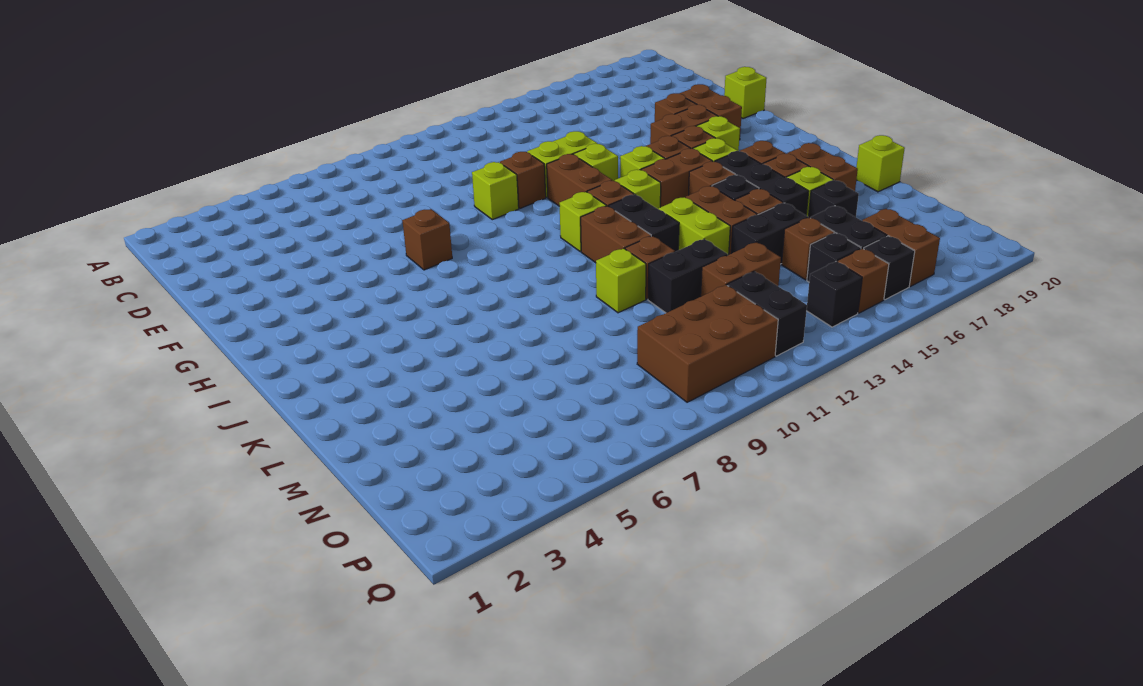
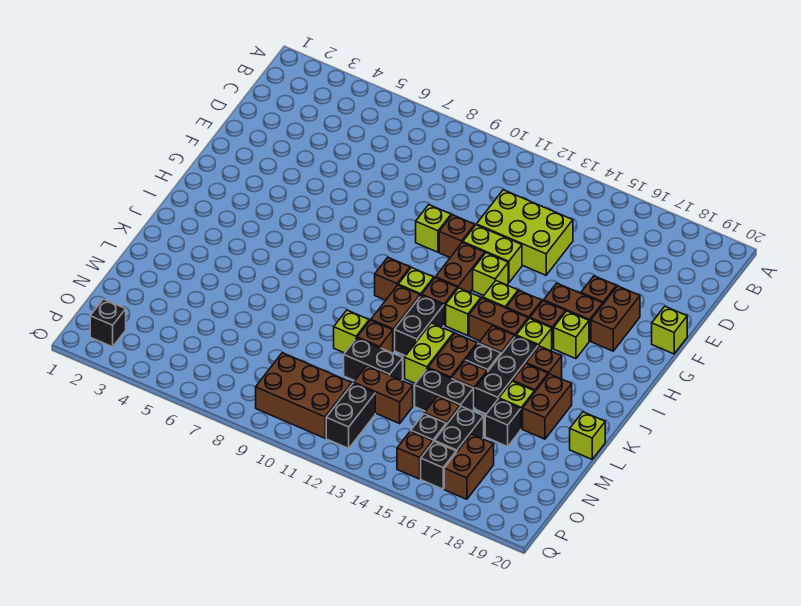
none -> lime brick D12:E14 level 1
brown brick G7 level 1 -> brown brick I10 level 1
black brick P14 level 1 -> black brick P2 level 1

